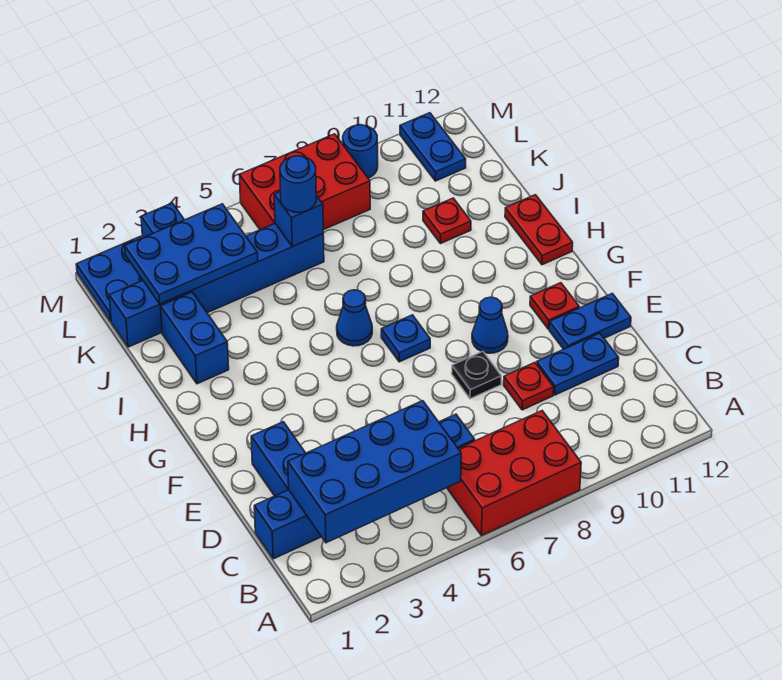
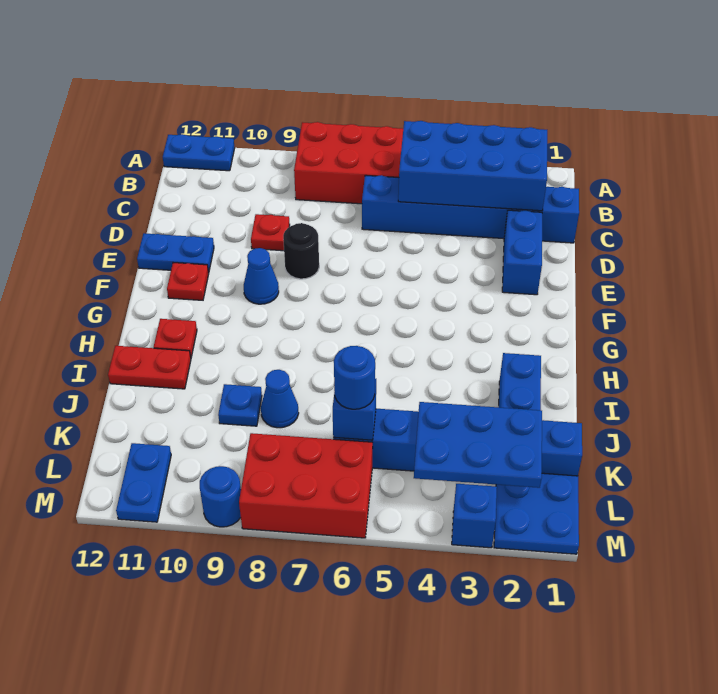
blue plate D10:D11 level 1 -> blue plate A11:A12 level 1
black plate E8 level 1 -> black round brick E8 level 1
blue plate G7 level 1 -> blue plate J9 level 1
blue cone H6 level 1 -> blue cone J8 level 1
red plate H12:I12 level 1 -> red plate I11:I12 level 1
red plate J10 level 1 -> red plate H11 level 1

